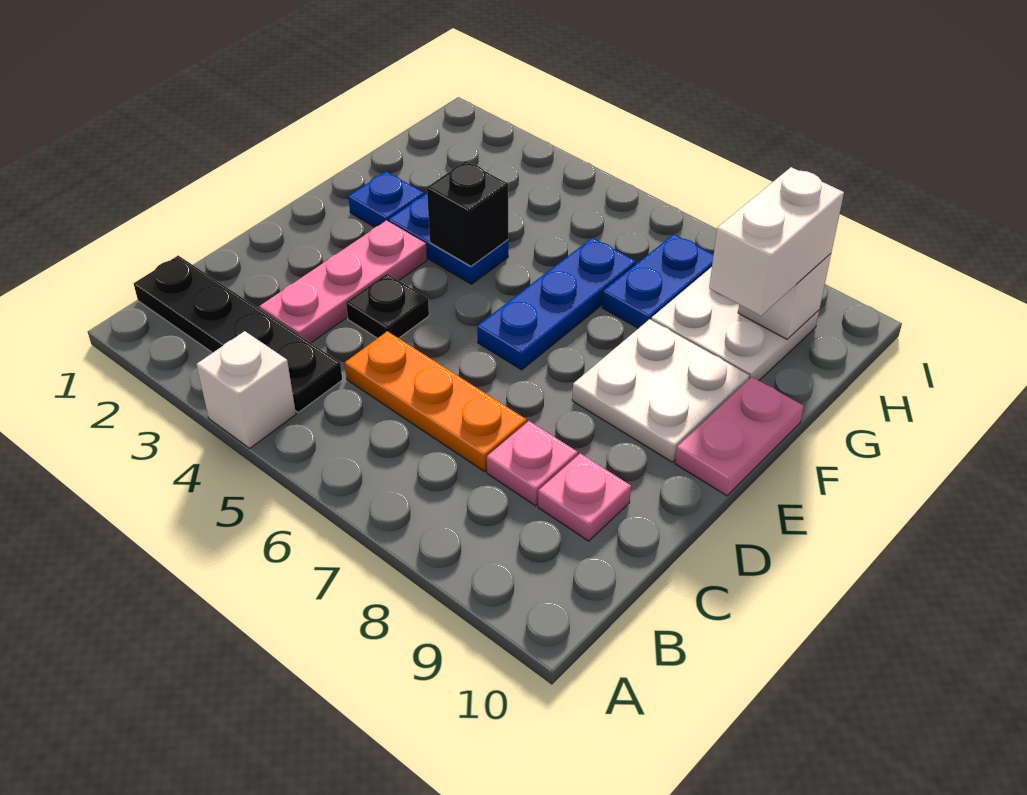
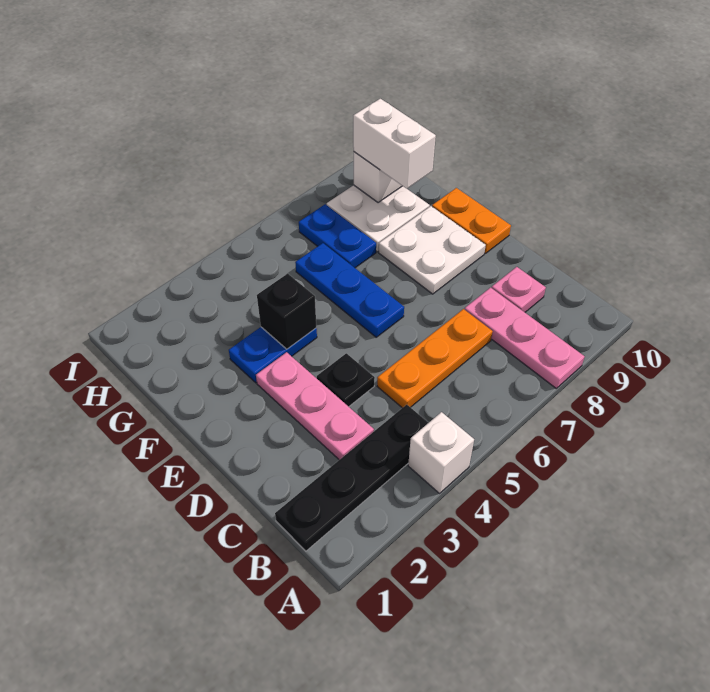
pink plate C8 level 1 -> pink plate A8:C8 level 1
pink plate E10:F10 level 1 -> orange plate E10:F10 level 1
blue plate F2 level 1 -> none

